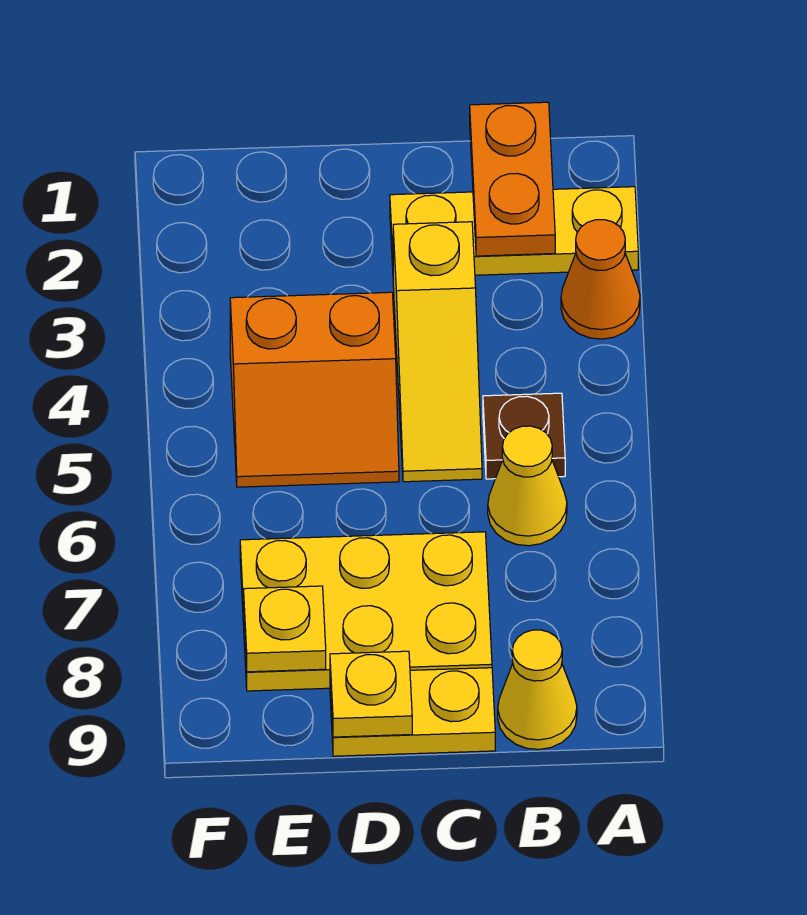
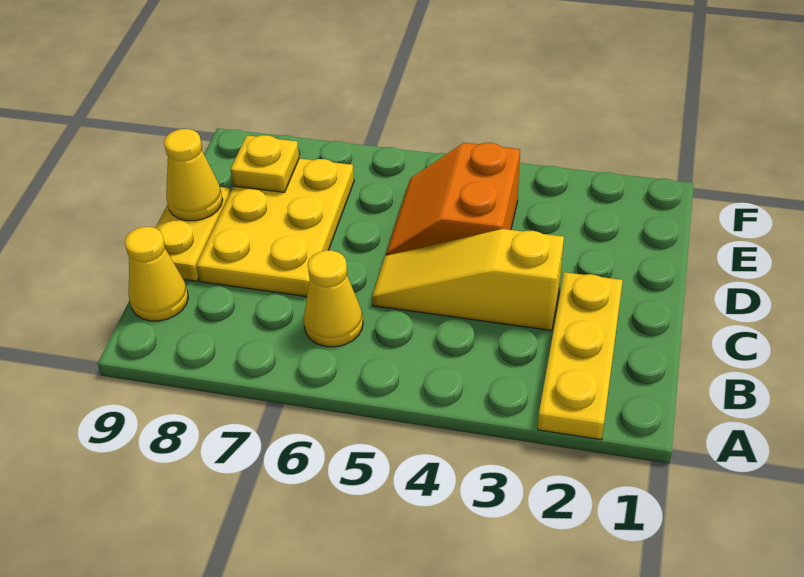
orange cone A3 level 1 -> none
orange plate B1:B2 level 2 -> none
brown plate B5 level 1 -> none
yellow plate D9 level 2 -> yellow cone D9 level 2

